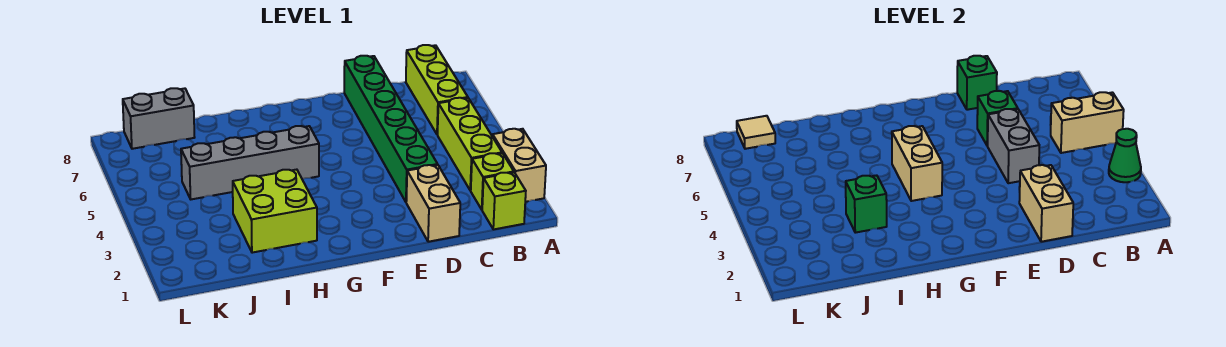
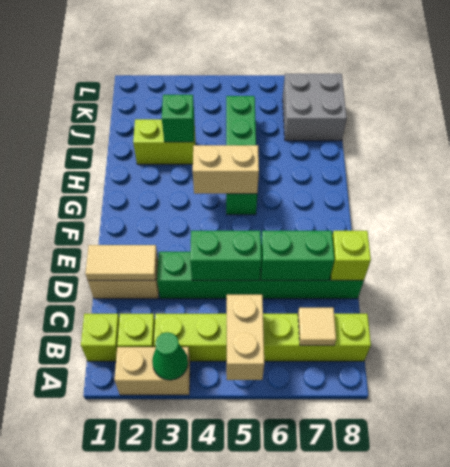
tan brick D1:D2 level 2 -> tan tile D1:D2 level 2
grey brick D4:D5 level 2 -> green brick D4:D5 level 2
green brick D6 level 2 -> green brick D6:D7 level 2
green brick D8 level 2 -> lime brick D8 level 2
grey brick G5:J5 level 1 -> green brick G5:J5 level 1
lime brick H2:I3 level 1 -> lime brick I2:I3 level 1
grey brick J8:K8 level 1 -> grey brick J7:K8 level 1
tan tile K8 level 2 -> tan tile B7 level 2

